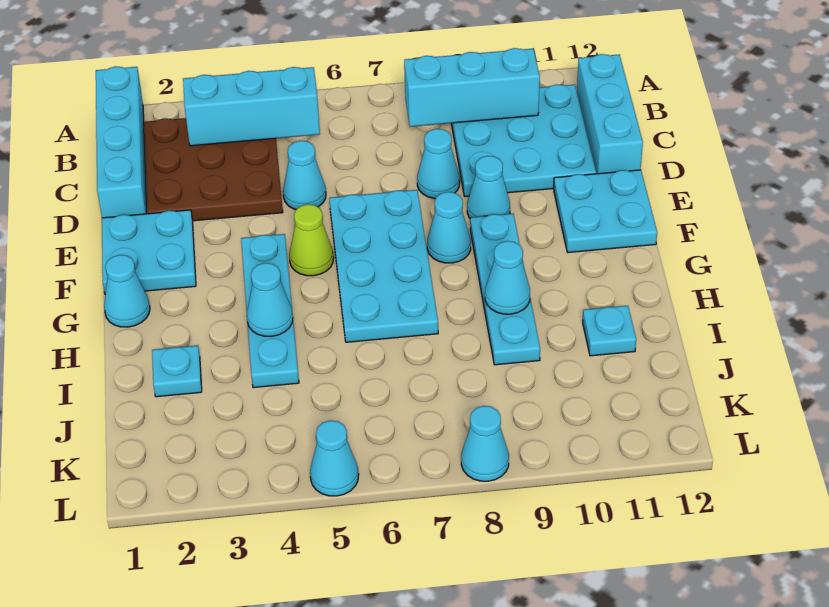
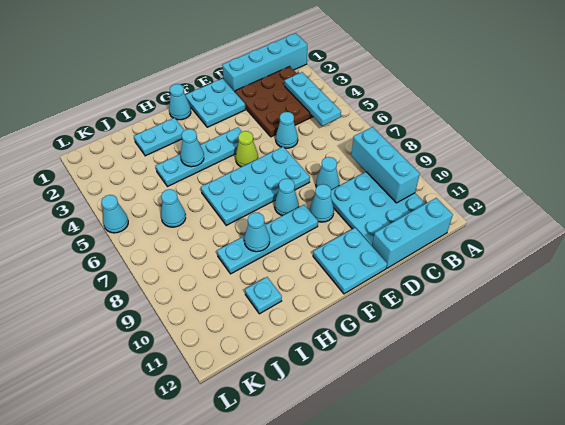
cyan brick B3:B5 level 2 -> cyan plate B3:B5 level 2
cyan plate I2 level 1 -> cyan plate H2:I2 level 1
cyan cone L8 level 1 -> cyan cone J6 level 1

